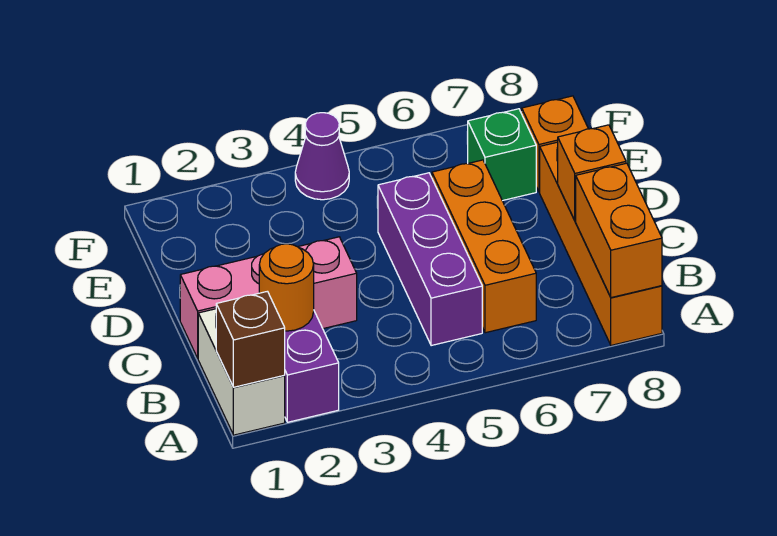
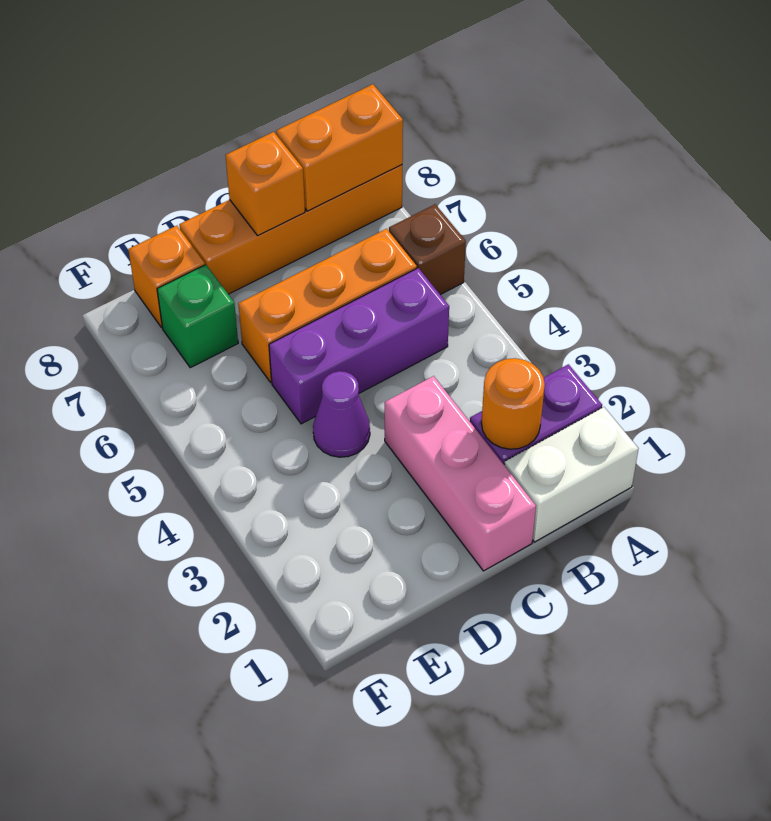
brown brick A1 level 2 -> brown brick A6 level 1
purple cone F4 level 1 -> purple cone D4 level 1

